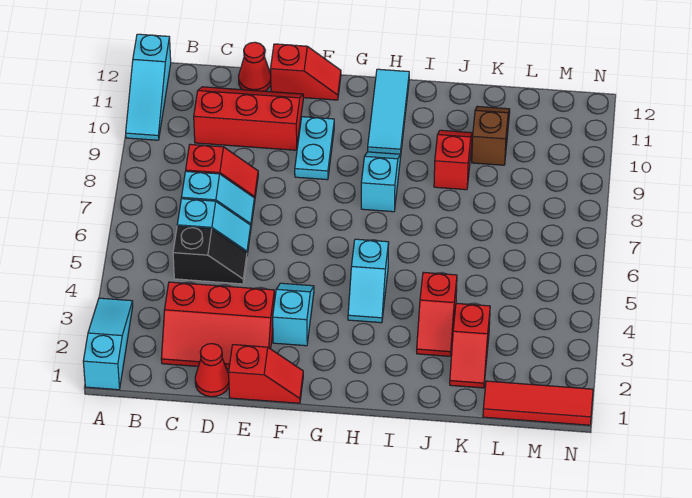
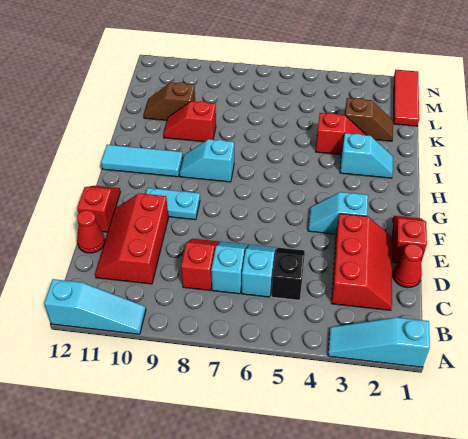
cyan slope H4:H5 level 1 top 5 -> cyan slope I2:I3 level 1 top 3
red slope K2:K3 level 1 top 3 -> brown slope K2:K3 level 1 top 3

